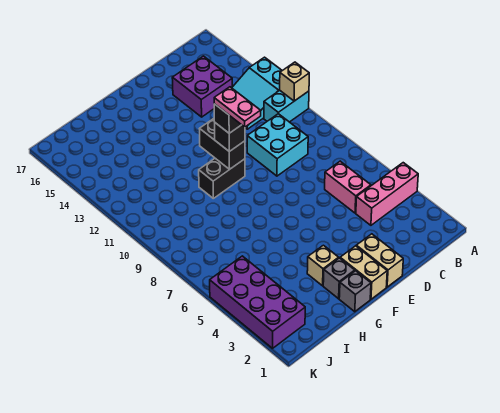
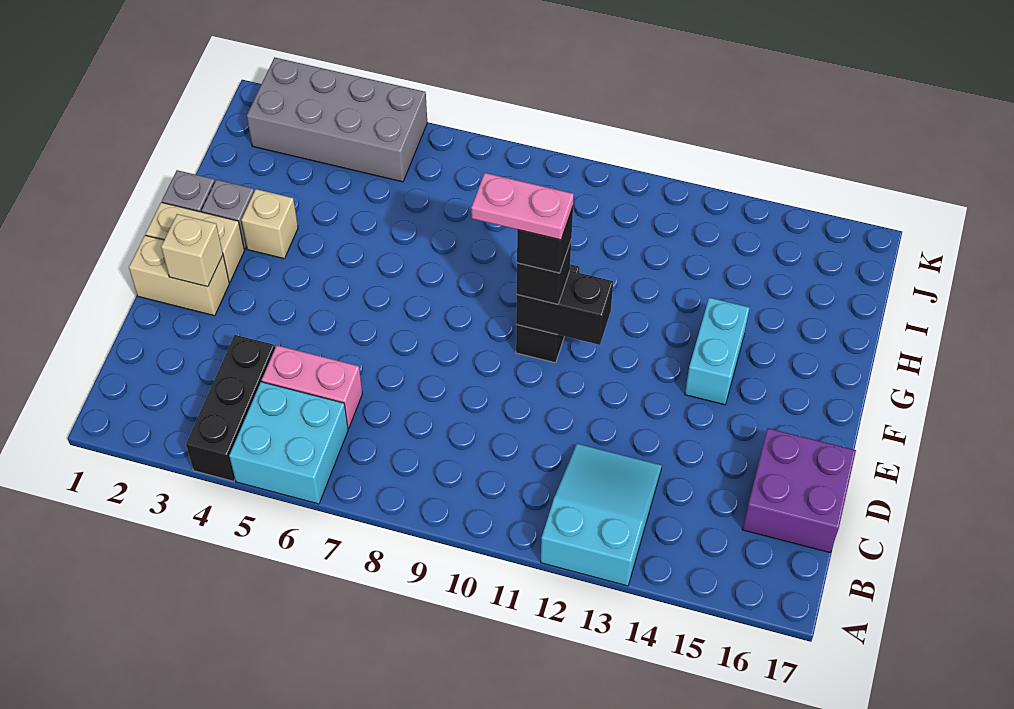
pink brick A4:C4 level 1 -> black brick A4:C4 level 1
cyan brick A11:B11 level 1 -> cyan brick F14:G14 level 1
tan brick A11 level 2 -> tan brick E2 level 2
cyan brick C9:D10 level 1 -> cyan brick A5:B6 level 1
purple brick C14:D15 level 1 -> purple brick C16:D17 level 1
purple brick J2:K5 level 1 -> grey brick J2:K5 level 1

